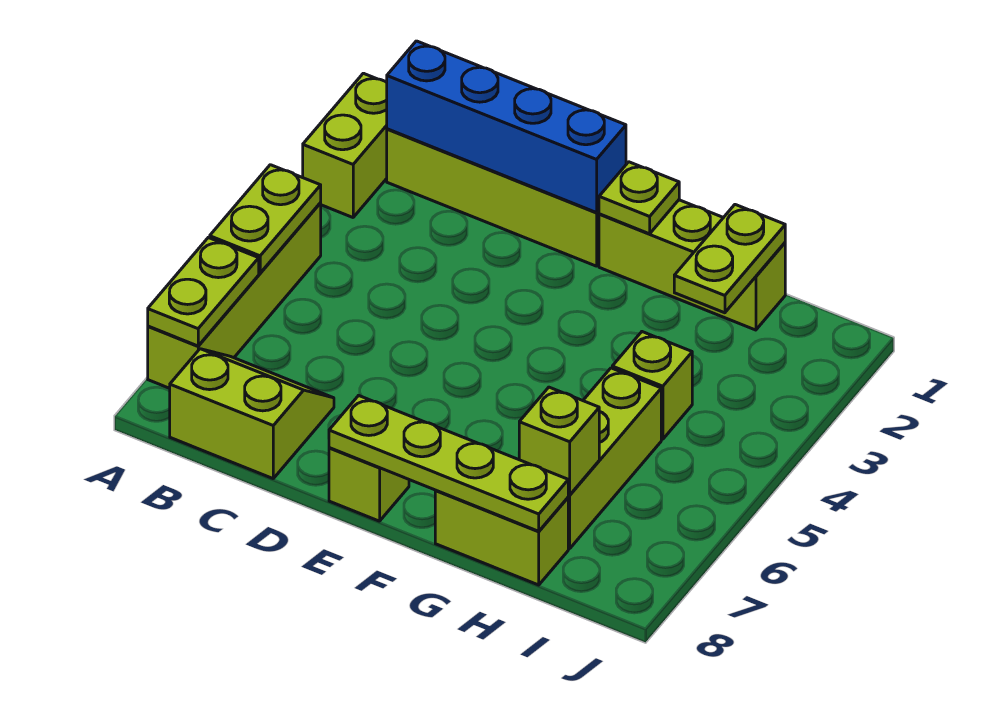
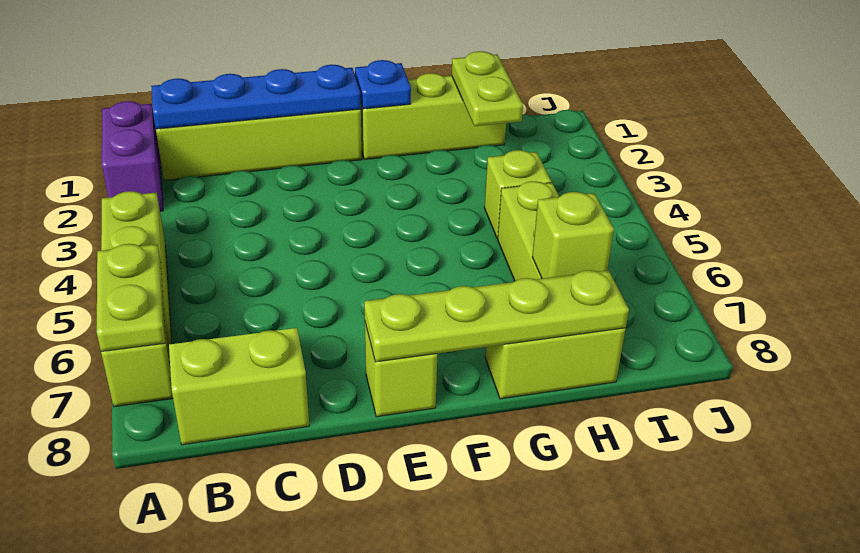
lime brick A1:A2 level 1 -> purple brick A1:A2 level 1
lime plate A4:A5 level 2 -> none
blue brick B1:E1 level 2 -> blue plate B1:E1 level 2
lime plate F1 level 2 -> blue plate F1 level 2

